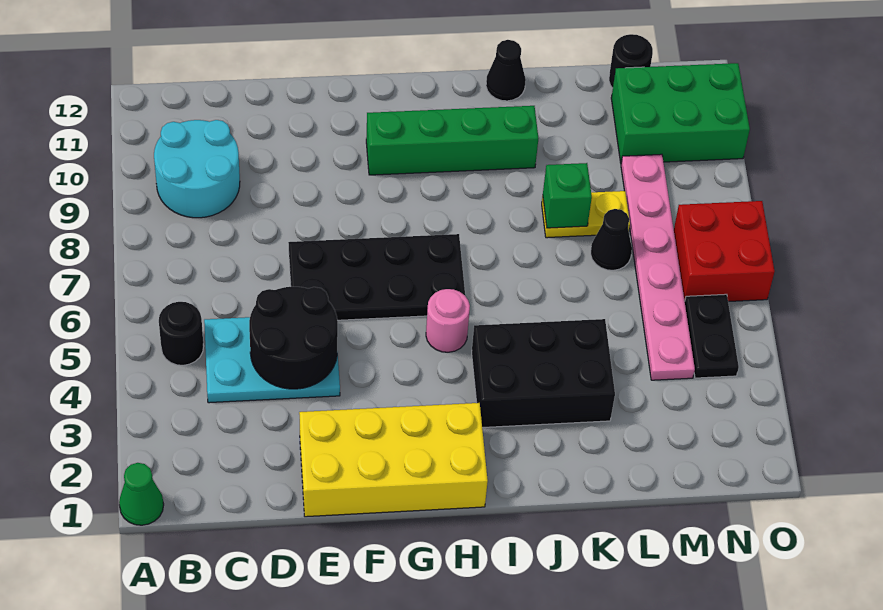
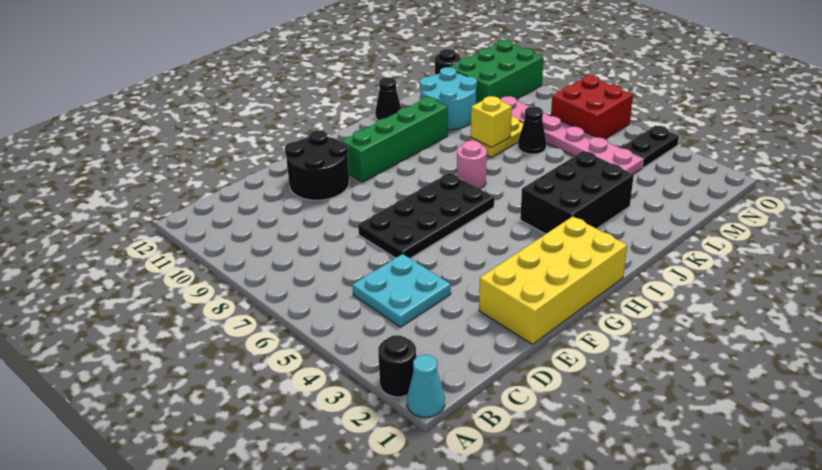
green cone A1 level 1 -> cyan cone A1 level 1
black round brick B5 level 1 -> black round brick A2 level 1
cyan round brick B9:C10 level 1 -> cyan round brick K10:L11 level 1
cyan plate C4:E5 level 1 -> cyan plate C4:D5 level 1
black round brick D4:E5 level 2 -> black round brick E10:F11 level 1
pink round brick H5 level 1 -> pink round brick I7 level 1
green brick K8 level 2 -> yellow brick K8 level 2
black plate N4:N5 level 1 -> black plate N4:O4 level 1

